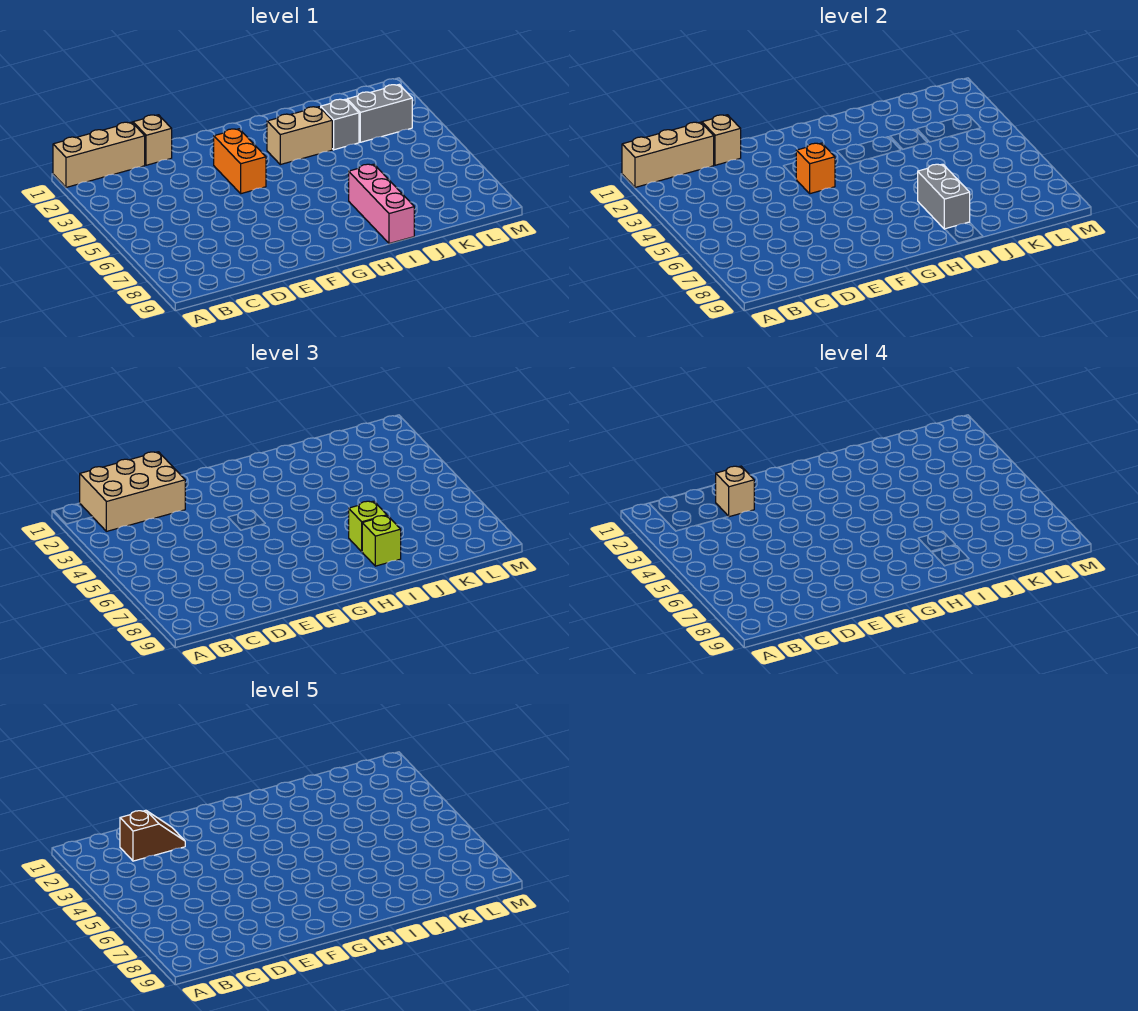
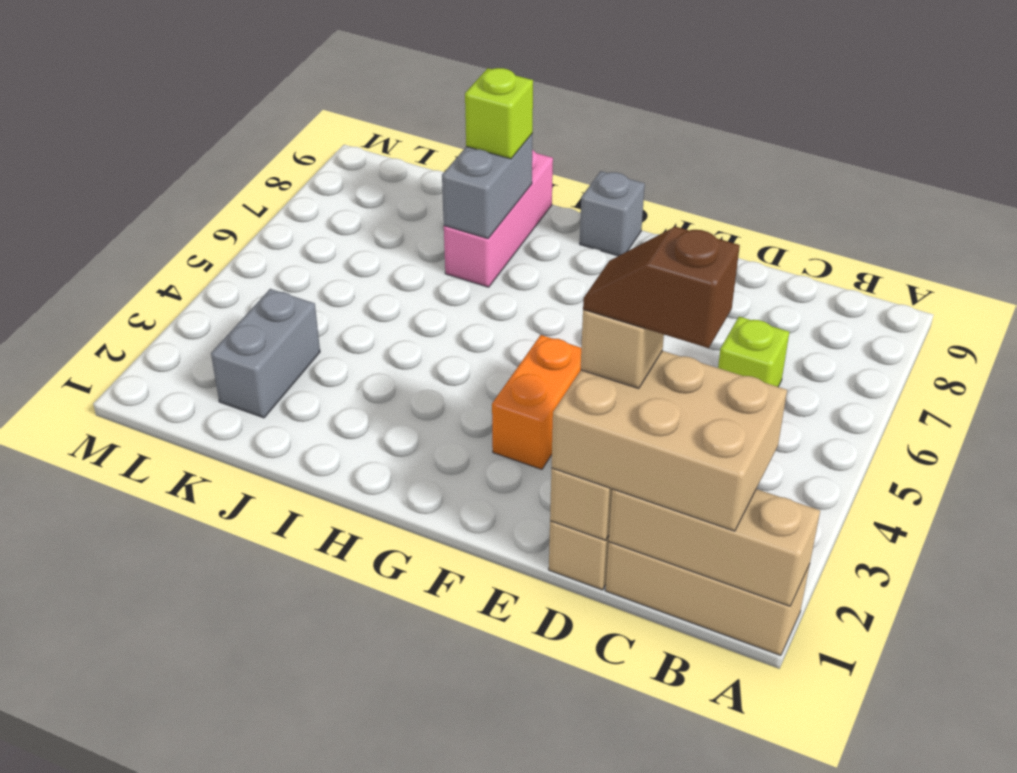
orange brick F4 level 2 -> none
tan brick H3:I3 level 1 -> none
lime brick I7 level 3 -> lime brick C6 level 1
grey brick J3 level 1 -> grey brick G9 level 1
grey brick K3:L3 level 1 -> grey brick K2:K3 level 1

